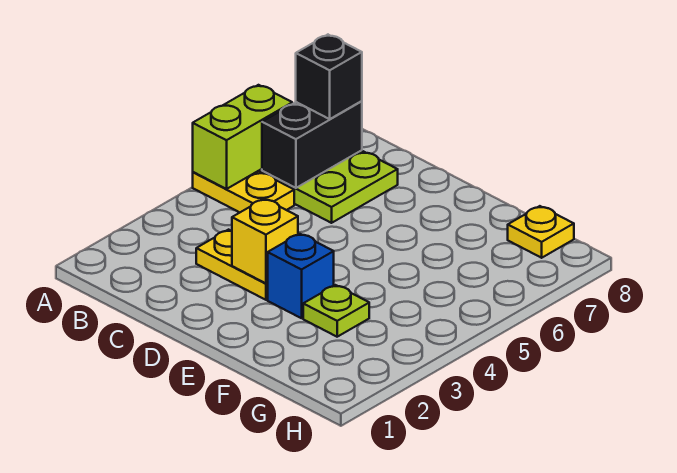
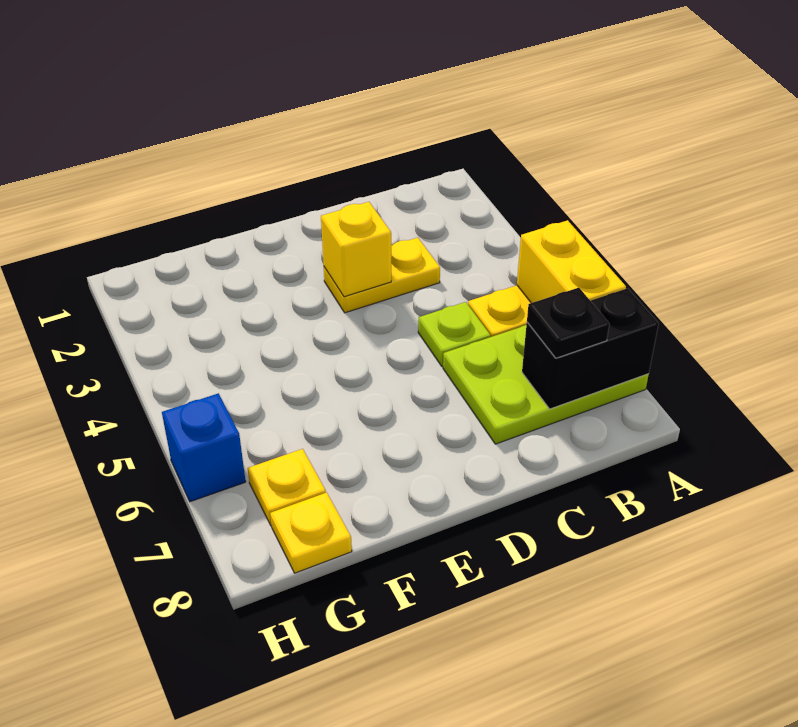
lime brick A5:A6 level 2 -> yellow brick A5:A6 level 2
black brick B6:B7 level 2 -> black brick A7:B7 level 2
black brick B7 level 3 -> black plate B7 level 3
blue brick E3 level 1 -> blue brick H6 level 1
lime plate F3 level 1 -> lime plate C5 level 1
none -> yellow plate G7 level 1

